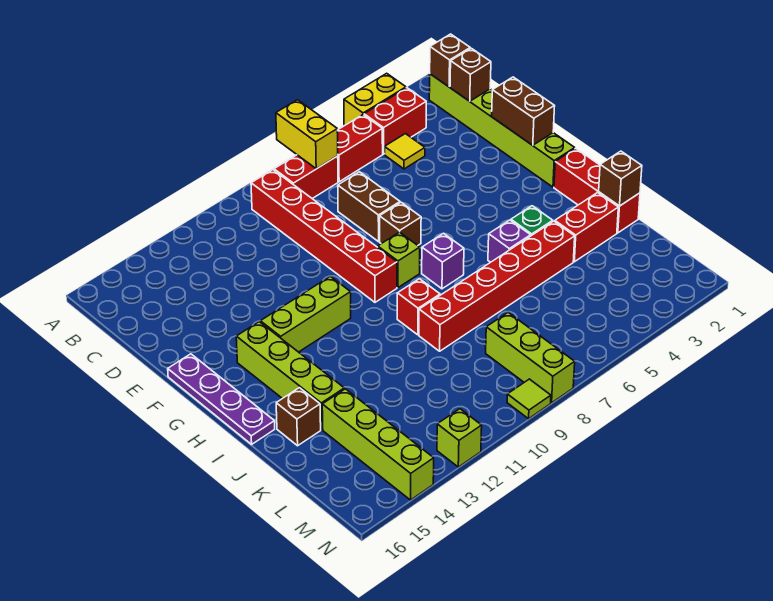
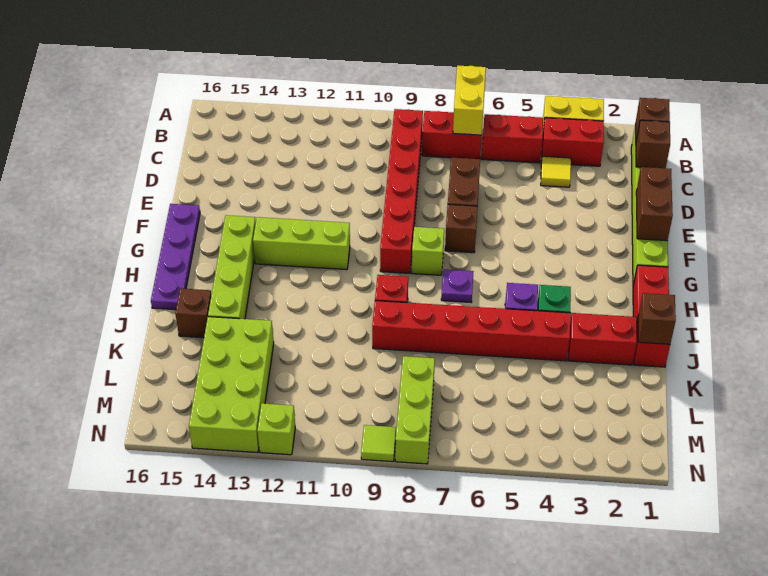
purple brick H7 level 1 -> purple plate H7 level 1
lime brick K14:N14 level 1 -> lime brick K13:N14 level 1

